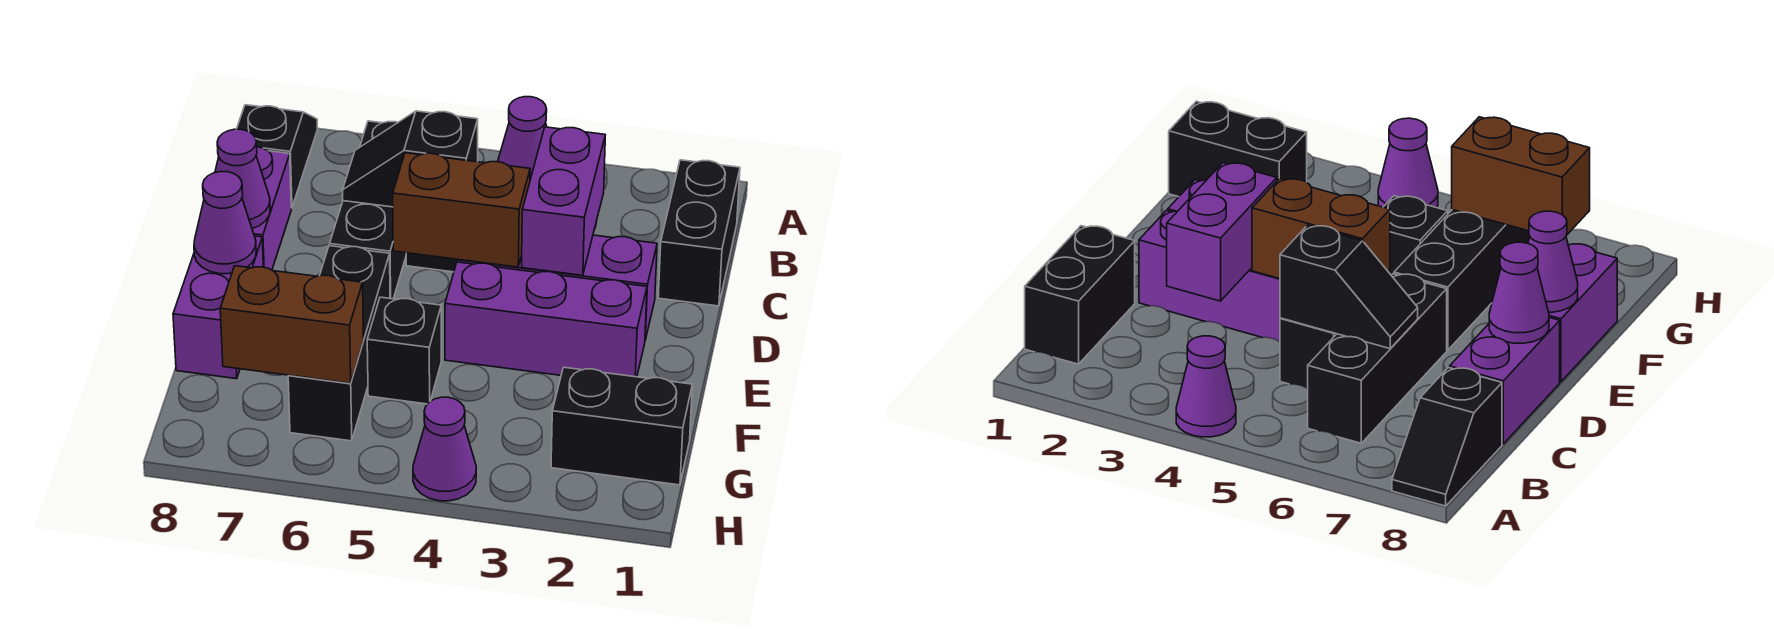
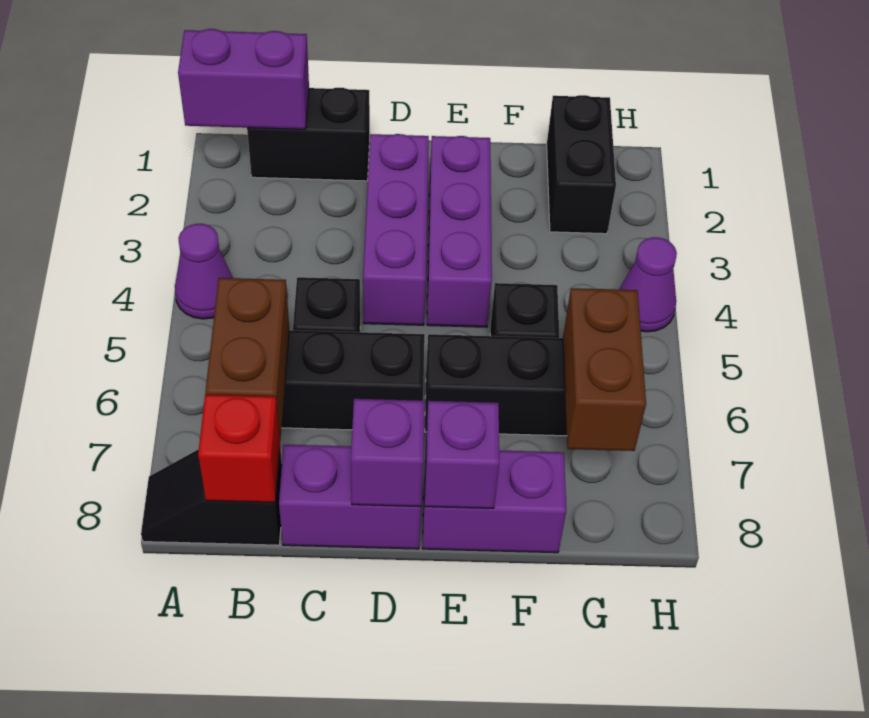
none -> red brick B8 level 2
purple brick C3:D3 level 2 -> purple brick A1:B1 level 2
black slope C5:C6 level 2 top 5 -> none
brown brick D4:D5 level 2 -> brown brick B6:B7 level 2
purple cone D8 level 2 -> purple brick D8 level 2
purple cone E8 level 2 -> purple brick E8 level 2

